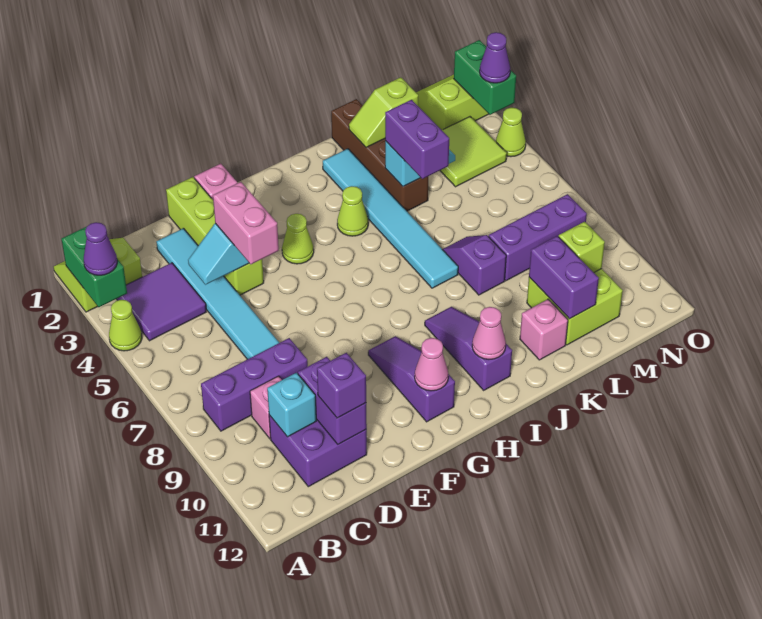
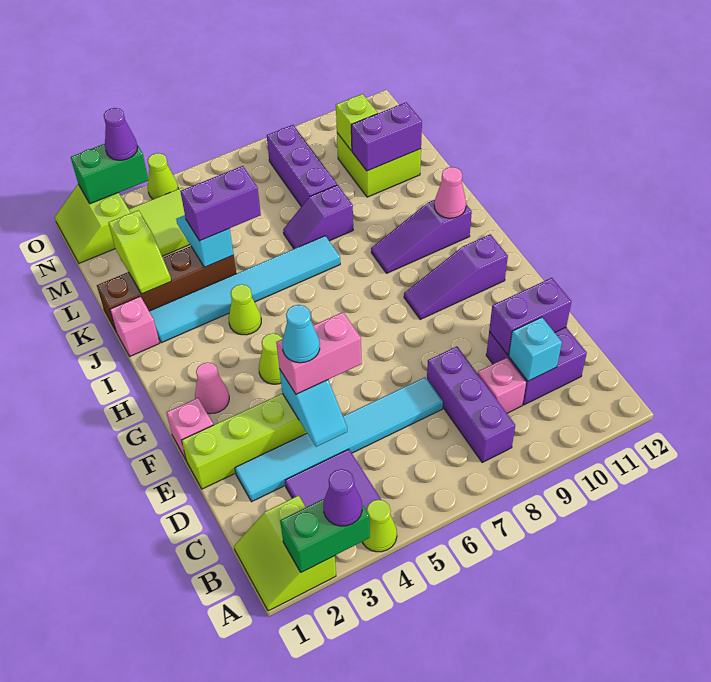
purple brick D11 level 3 -> none
none -> cyan cone E4 level 4
pink cone G11 level 2 -> pink cone G2 level 1
pink brick K11 level 1 -> pink brick J1 level 1

